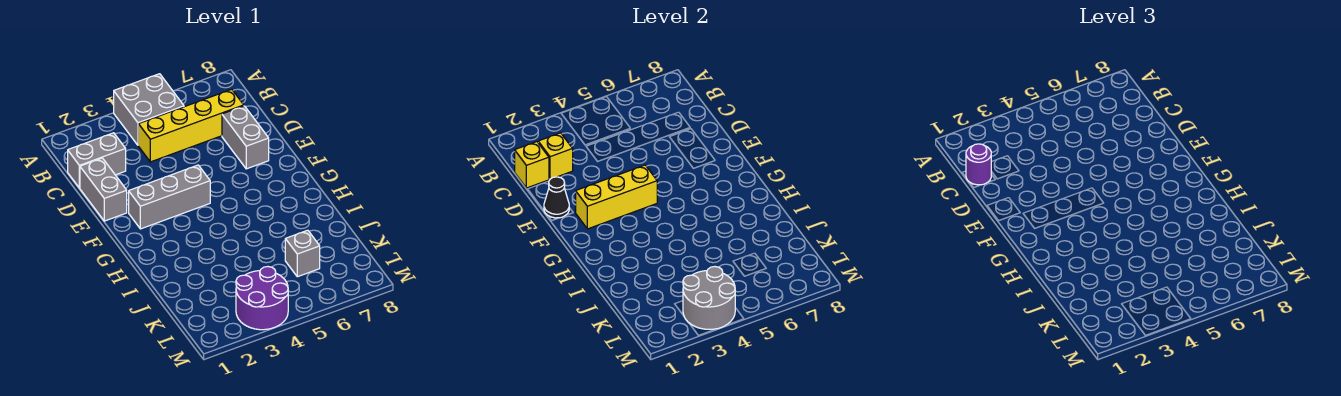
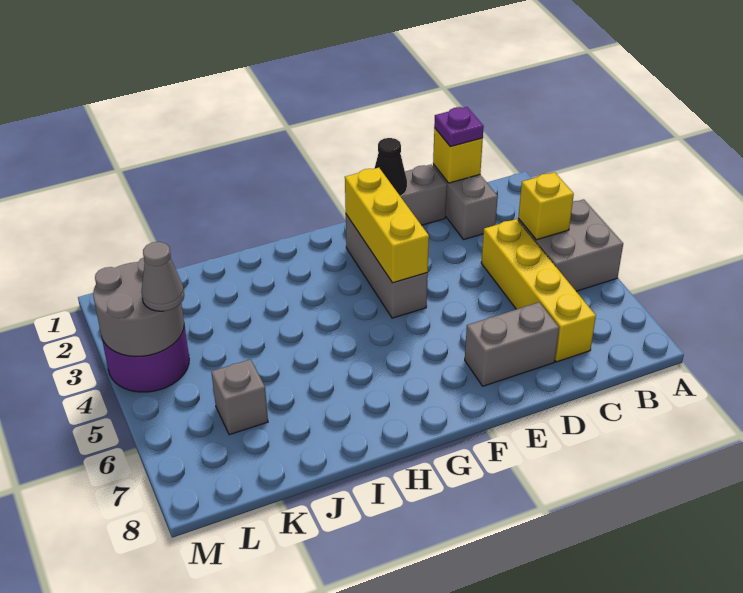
purple round brick C1 level 3 -> purple plate C1 level 3
yellow brick C2 level 2 -> yellow brick B4 level 2
none -> grey cone L4 level 3

